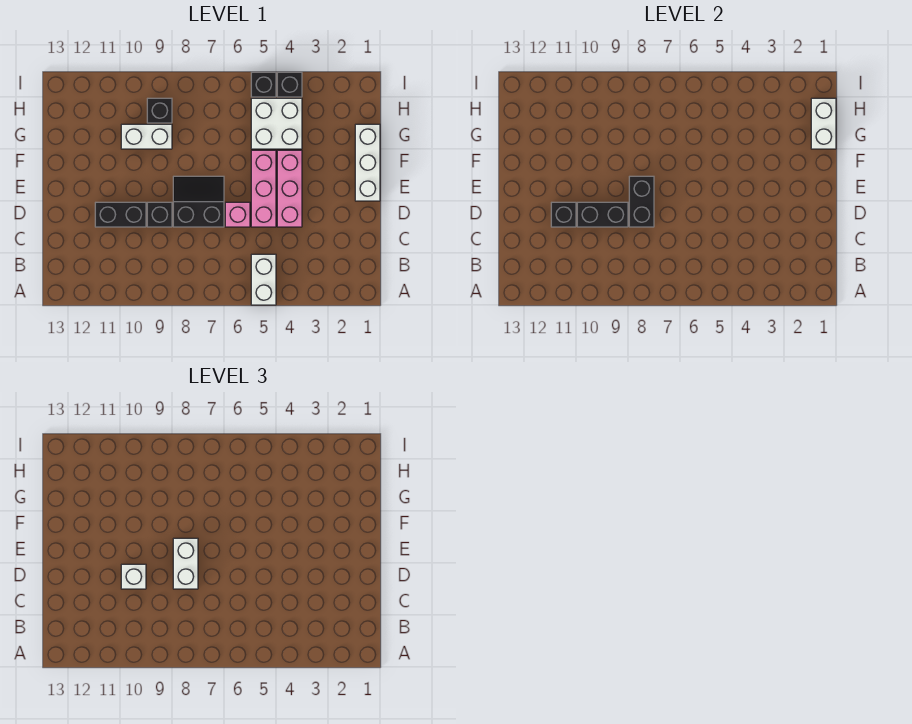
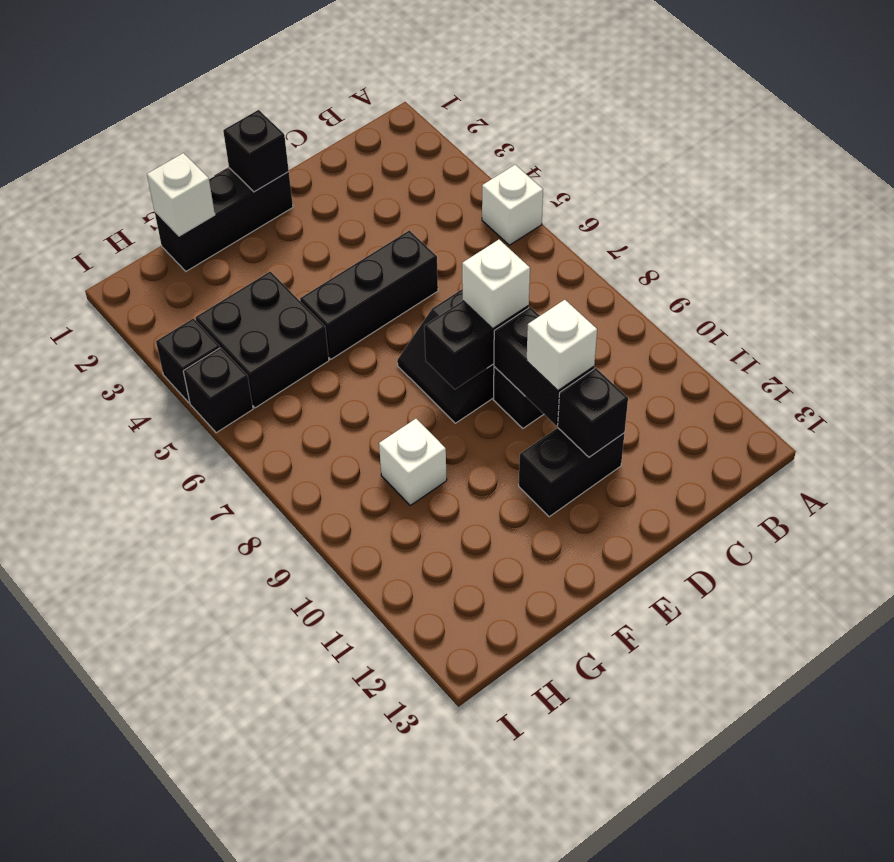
white brick A5:B5 level 1 -> white brick A5 level 1
pink brick D4:F4 level 1 -> none
pink brick D5:F5 level 1 -> black brick D5:F5 level 1
pink brick D6 level 1 -> none
white brick D8:E8 level 3 -> white brick D8 level 3
black brick D10:D11 level 1 -> black brick D11:E11 level 1
white brick E1:G1 level 1 -> black brick E1:G1 level 1
white brick G1:H1 level 2 -> white brick G1 level 2
white brick G4:H5 level 1 -> black brick G4:H5 level 1
white brick G9:G10 level 1 -> white brick G9 level 1
black brick H9 level 1 -> black brick E1 level 2

